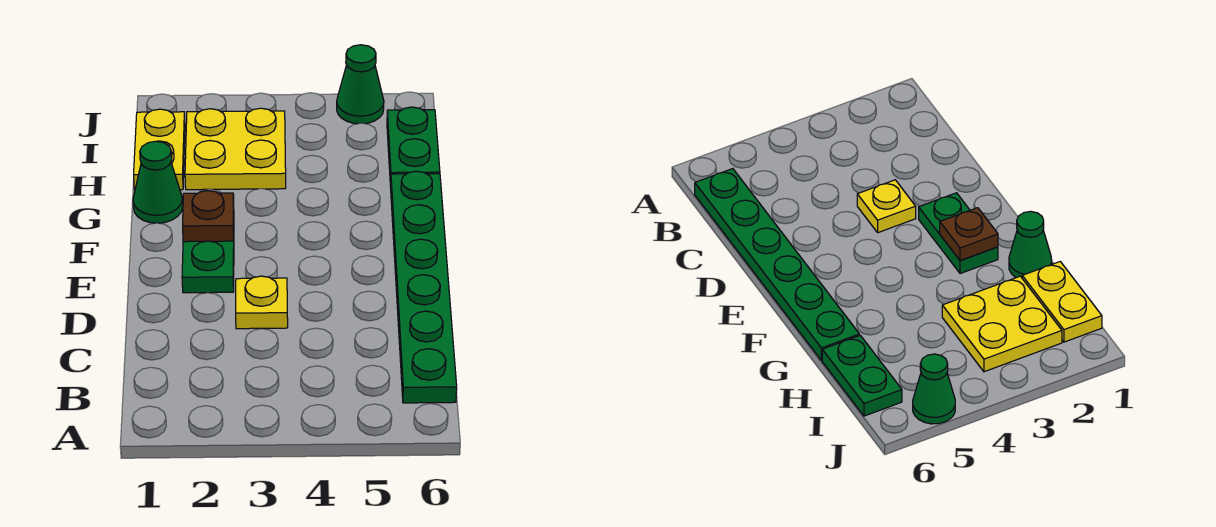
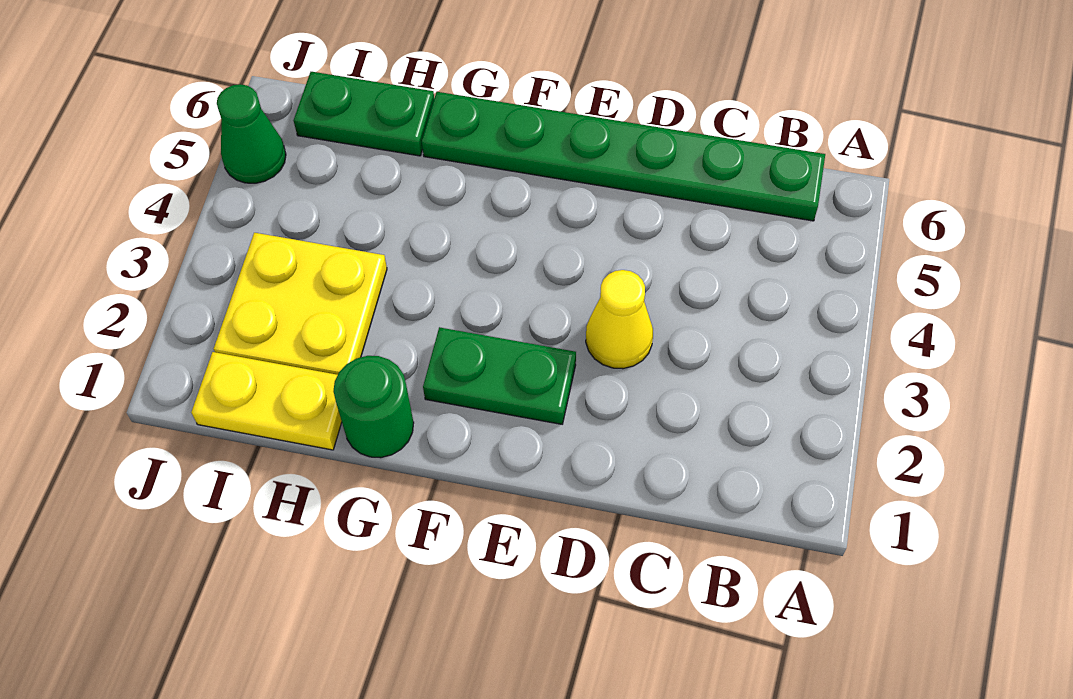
yellow plate D3 level 1 -> yellow cone D3 level 1
brown plate F2 level 2 -> none
green cone G1 level 1 -> green round brick G1 level 1

